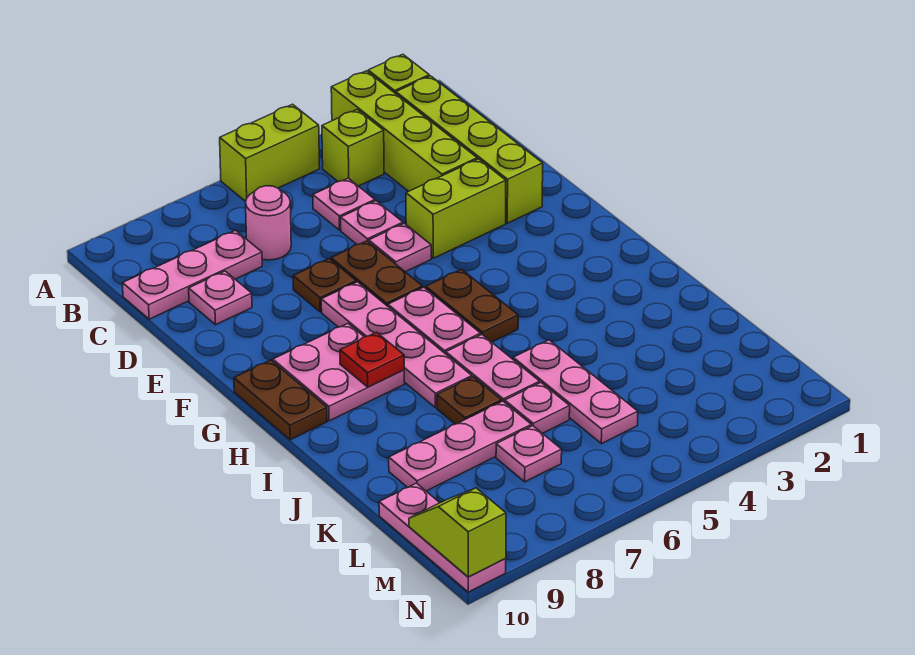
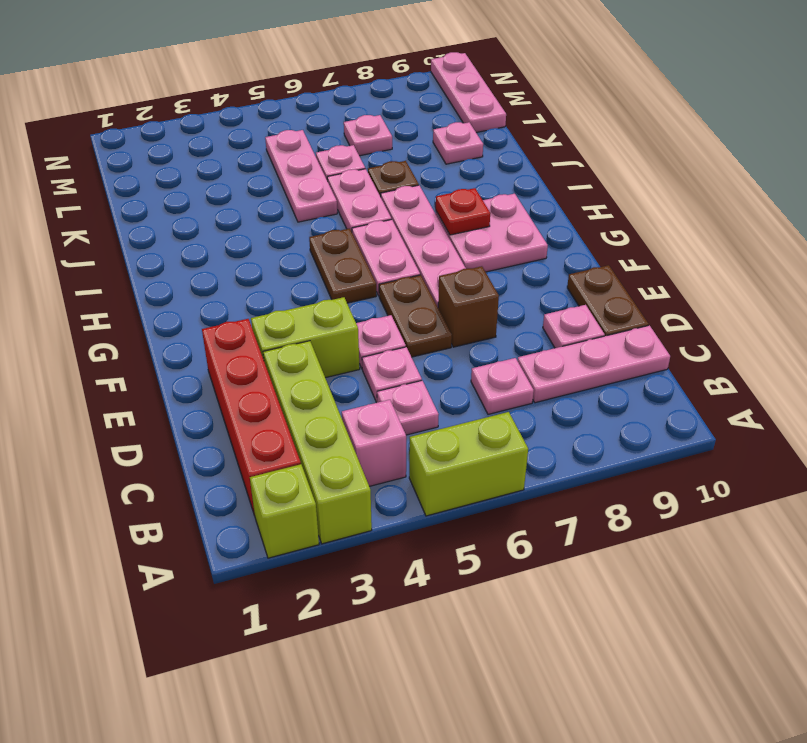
lime brick B2:E2 level 1 -> red brick B2:E2 level 1
lime brick B4 level 1 -> pink brick B4 level 1
pink round brick C7 level 1 -> pink plate C7 level 1
brown plate E7 level 1 -> brown brick E7 level 1
brown plate G10:H10 level 1 -> brown plate D10:E10 level 1
pink plate K7:K9 level 1 -> pink plate K9 level 1
lime slope M10:N10 level 2 top N -> none

